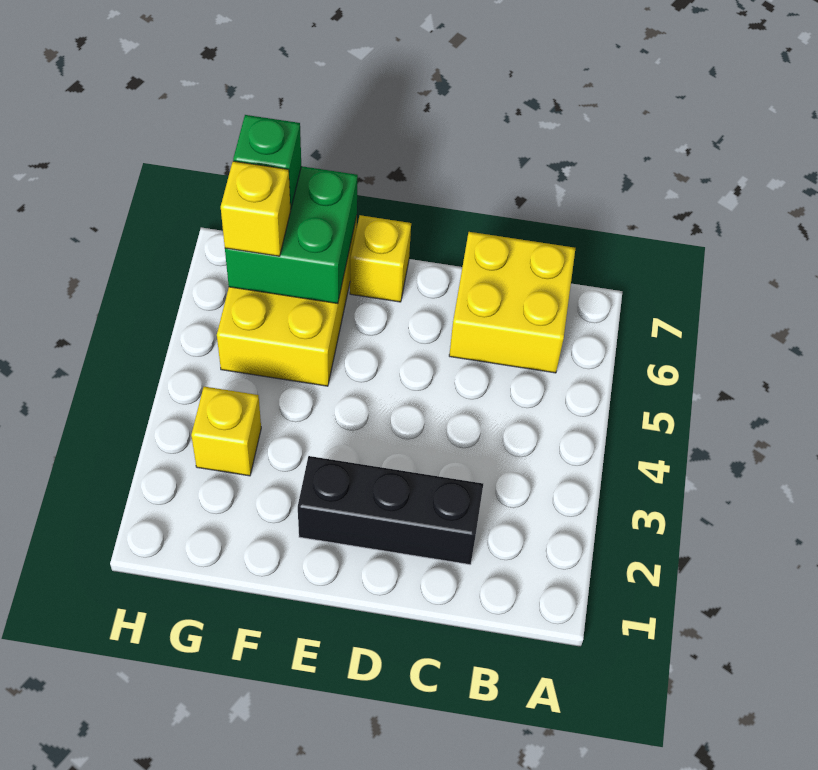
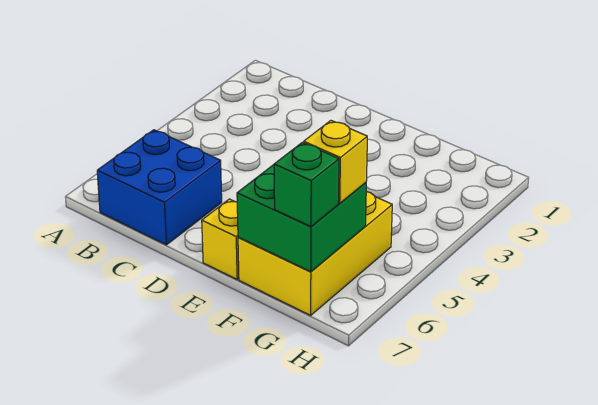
yellow brick B6:C7 level 1 -> blue brick B6:C7 level 1
black brick C2:E2 level 1 -> none
yellow brick G3 level 1 -> none

